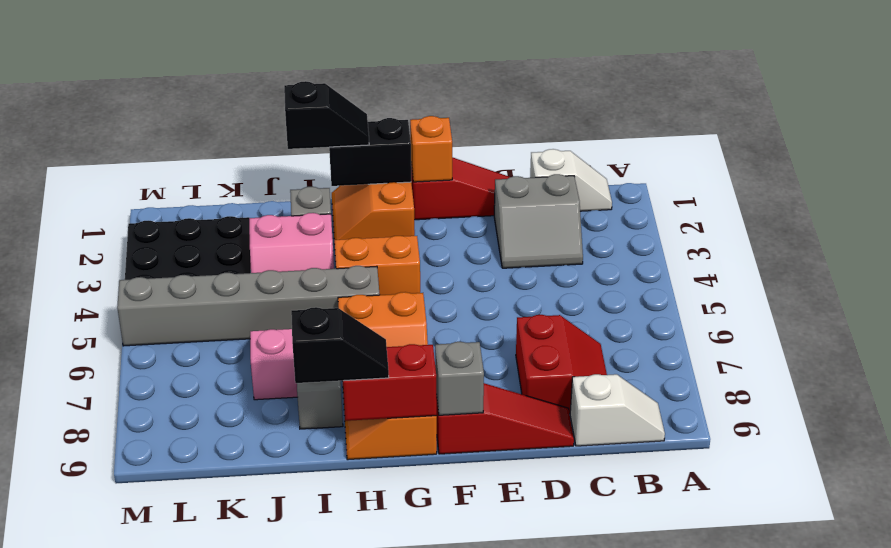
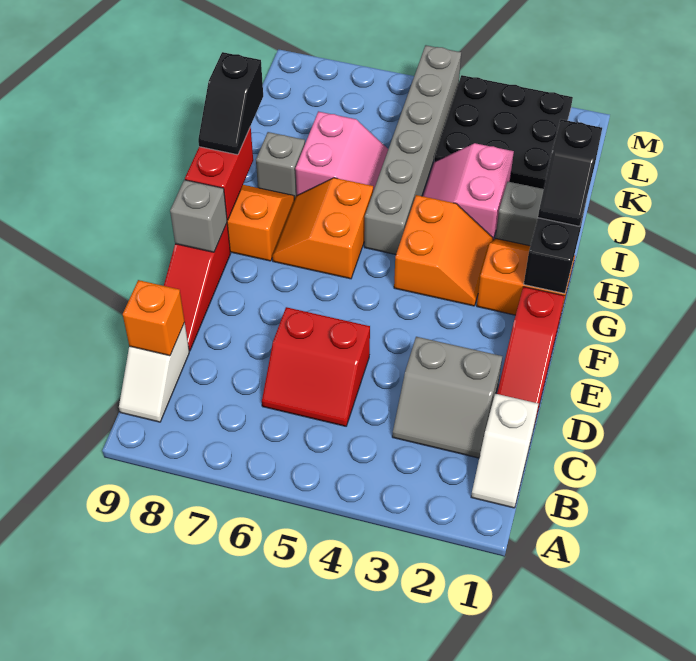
grey slope C2:D3 level 1 top 2 -> grey slope C2:D3 level 1 top D
red slope C7:D8 level 1 top D -> red slope C5:D6 level 1 top D
orange brick F1 level 2 -> orange brick C9 level 2

